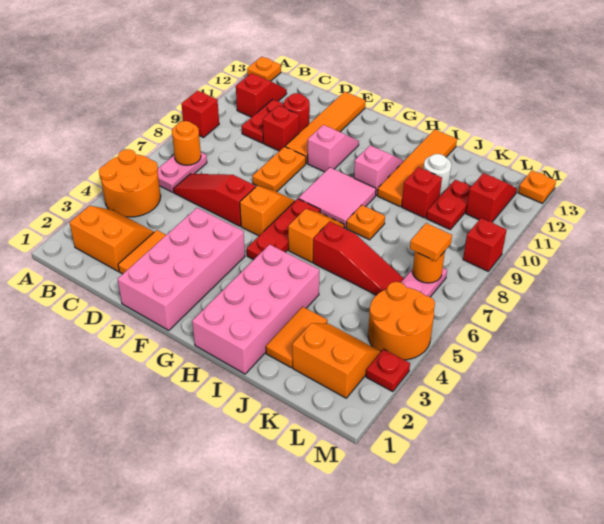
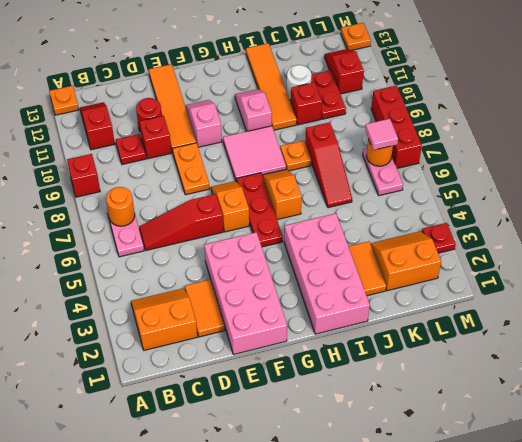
orange round brick A4:B5 level 1 -> none
red plate C10:C11 level 1 -> red plate C10 level 1
red slope I6:K6 level 1 top I -> red slope J6:J8 level 1 top 8
orange round brick L4:M5 level 1 -> none
orange tile L7 level 3 -> pink tile L7 level 3
red brick M9 level 1 -> red brick M7:M9 level 1

